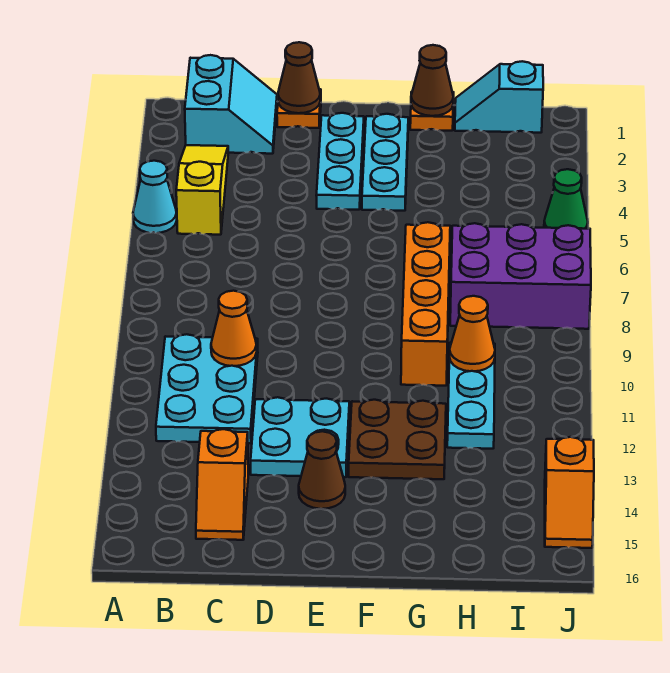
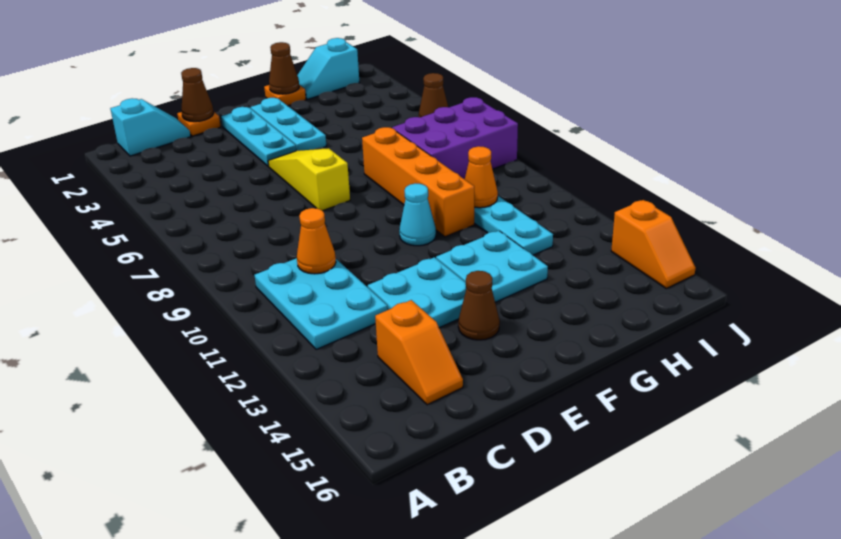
cyan cone A5 level 1 -> cyan cone F10 level 1
cyan slope B1:C2 level 1 top B -> cyan slope B1:C1 level 1 top B
yellow slope B3:B5 level 1 top 5 -> yellow slope E5:E7 level 1 top 7
brown plate F12:G13 level 1 -> cyan plate F12:G13 level 1
green cone J5 level 1 -> brown cone J5 level 1

